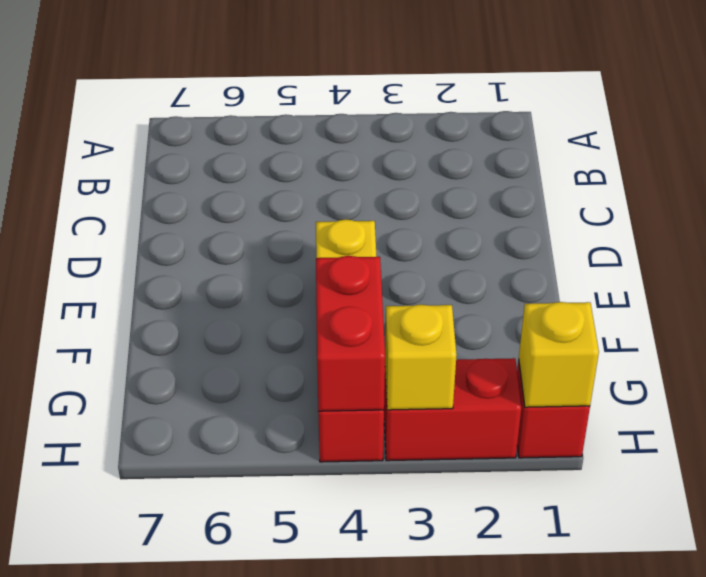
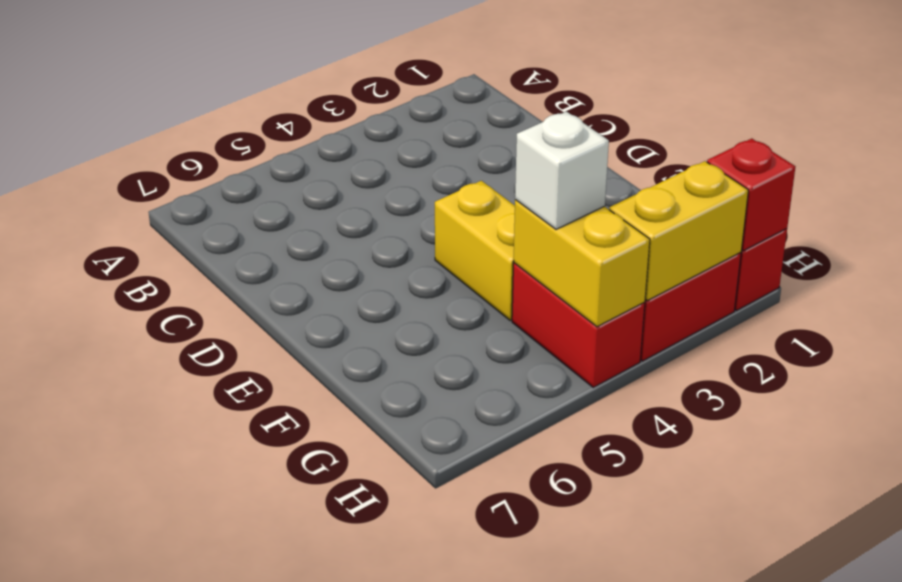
red brick G4:H4 level 2 -> yellow brick G4:H4 level 2
none -> white brick G4 level 3
yellow brick H1 level 2 -> red brick H1 level 2
yellow brick H3 level 2 -> yellow brick H2:H3 level 2

